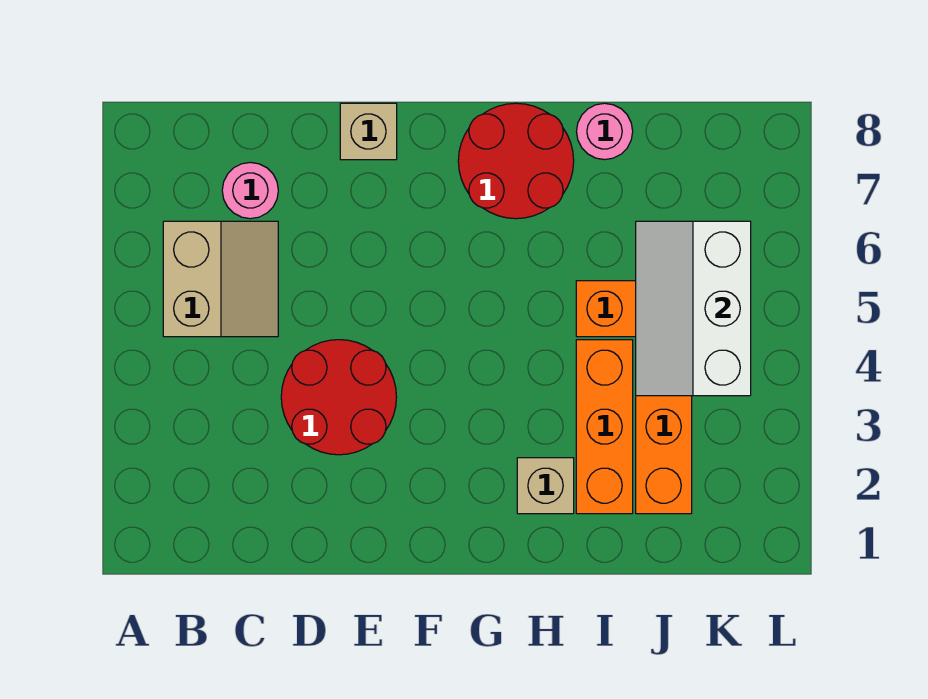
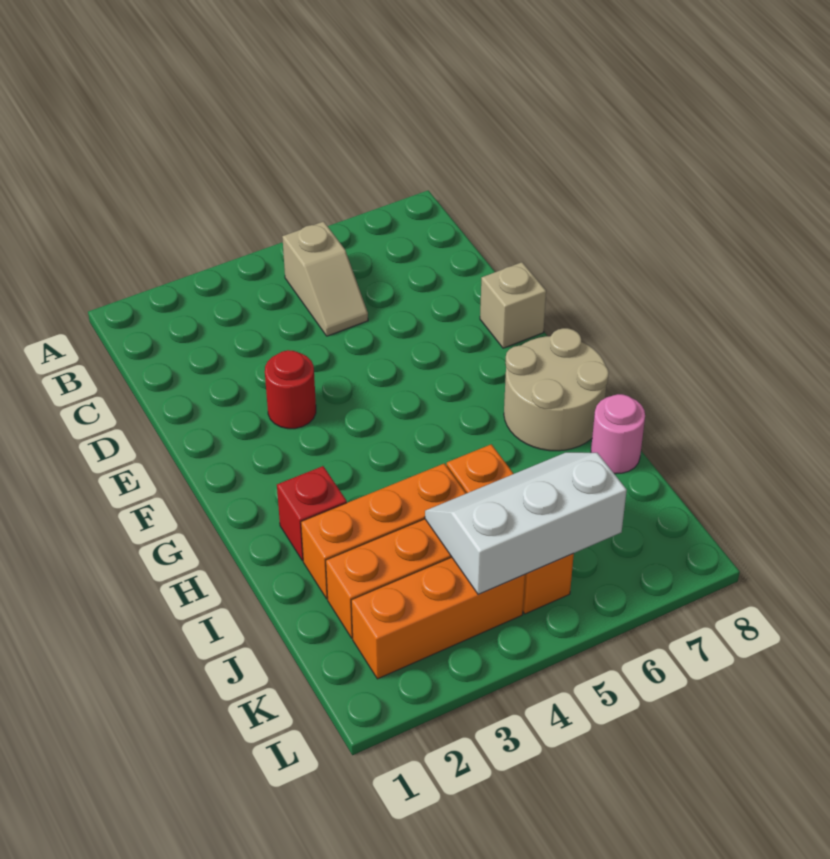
tan slope B5:C6 level 1 top B -> tan slope B5:C5 level 1 top B
pink round brick C7 level 1 -> none
red round brick D3:E4 level 1 -> red round brick E3 level 1
red round brick G7:H8 level 1 -> tan round brick G7:H8 level 1
tan brick H2 level 1 -> red brick H2 level 1
none -> orange brick K2:K4 level 1

